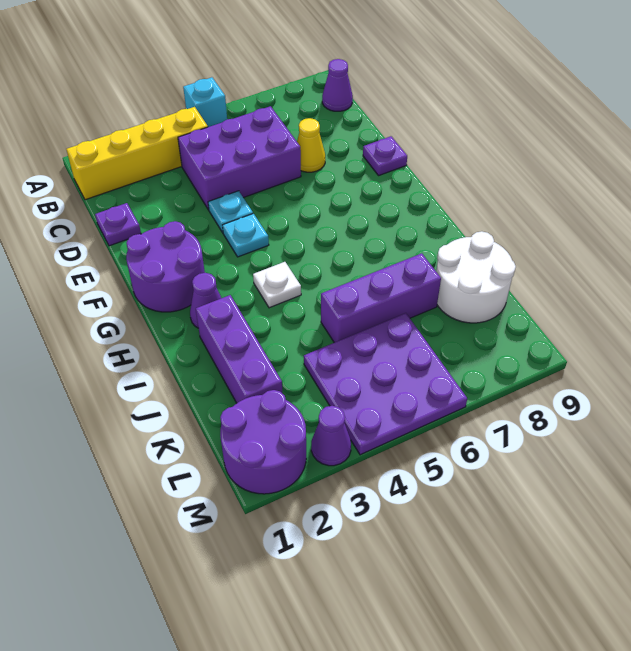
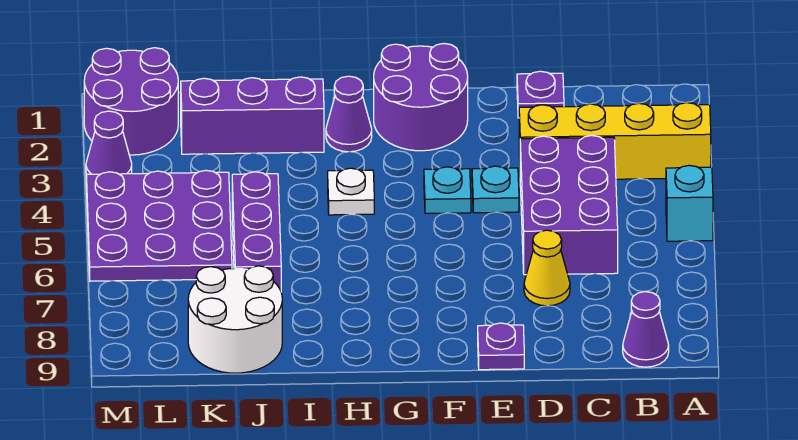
yellow brick B1:B4 level 1 -> yellow brick A3:D3 level 1

